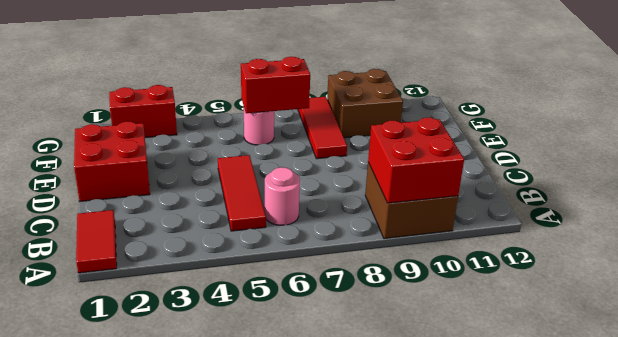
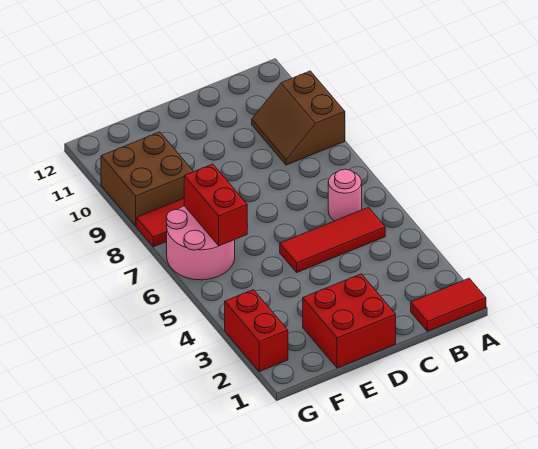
brown brick A9:B10 level 1 -> brown slope A9:B10 level 1 top A
red brick A9:B10 level 2 -> none
pink round brick F6 level 1 -> pink round brick F6:G7 level 1

